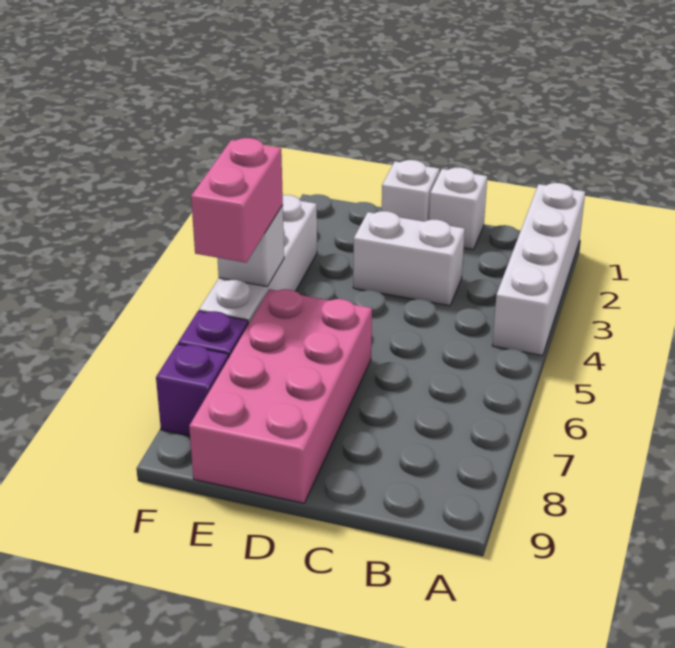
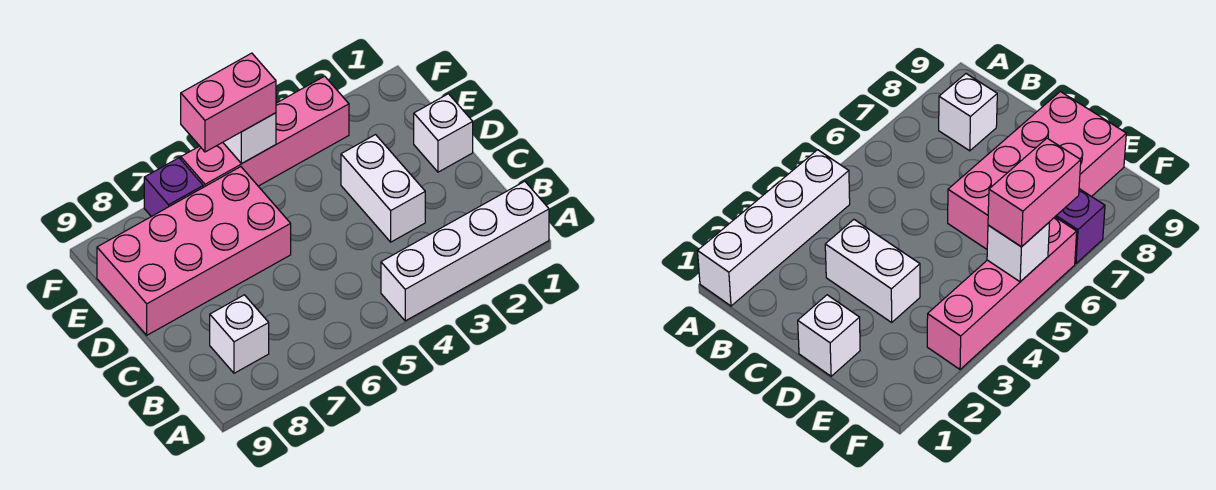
white brick C1 level 1 -> white brick B8 level 1
white brick F3:F6 level 1 -> pink brick F3:F6 level 1
purple brick F8 level 1 -> none

